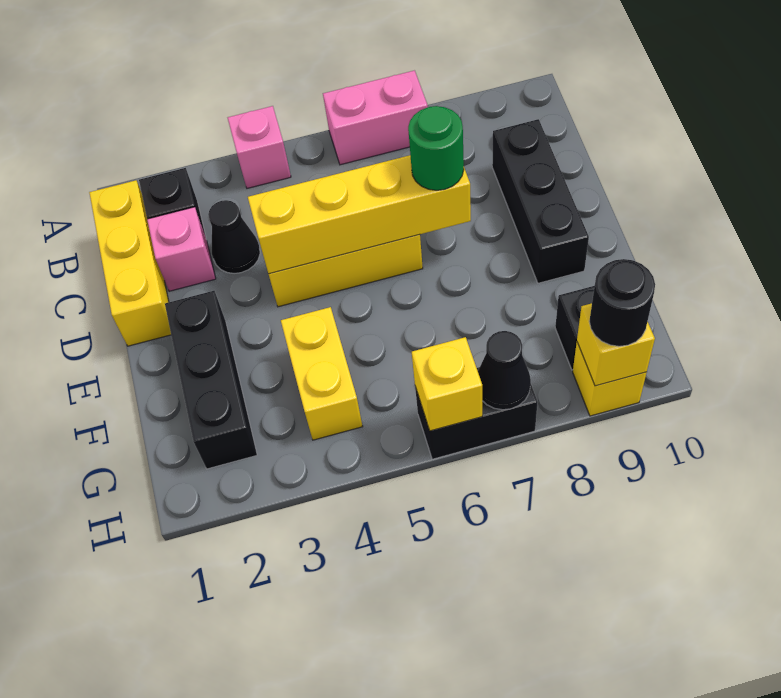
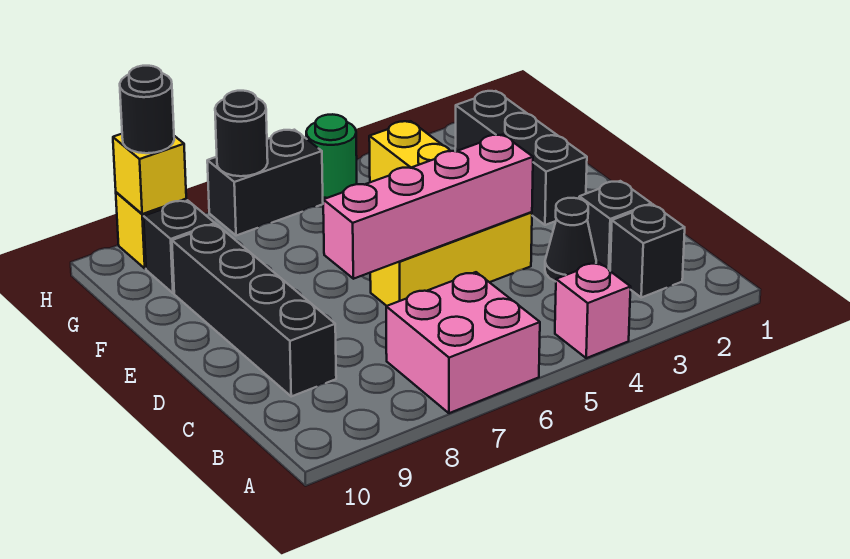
pink brick A6:A7 level 1 -> pink brick A6:B7 level 1
yellow brick B1:D1 level 1 -> none
pink brick C2 level 1 -> black brick C2 level 1
black brick C9:E9 level 1 -> black brick C9:F9 level 1
yellow brick D4:D7 level 2 -> pink brick D4:D7 level 2
green round brick D7 level 3 -> green round brick H5 level 1
yellow brick H6 level 2 -> none
black cone H7 level 2 -> black round brick H7 level 2

